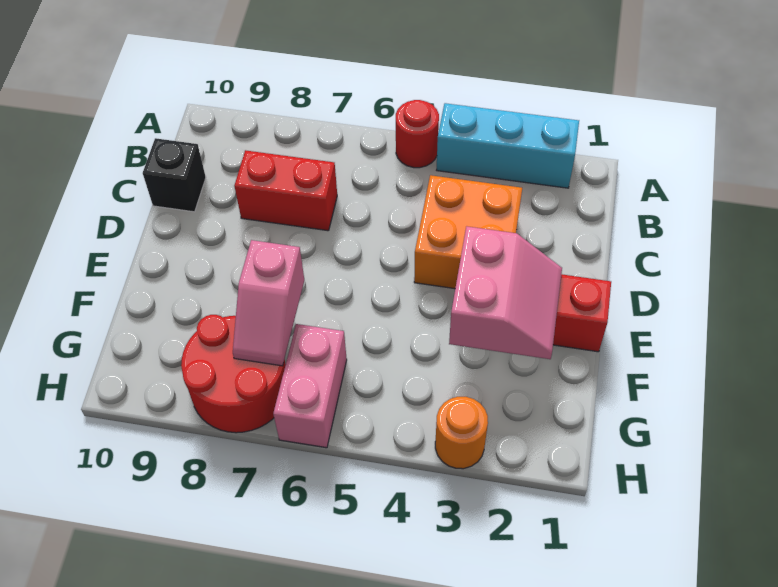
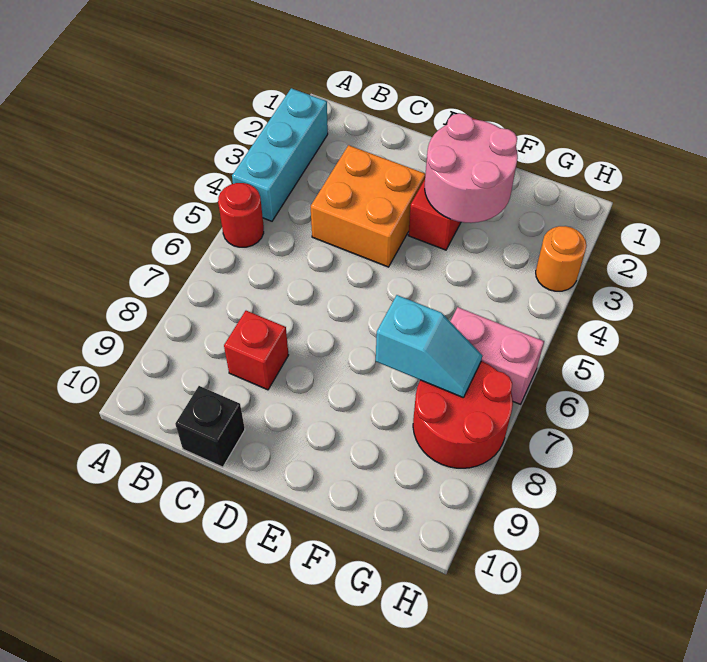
red brick C7:C8 level 1 -> red brick C8 level 1
pink slope E2:F3 level 2 top 3 -> pink round brick E2:F3 level 2
pink slope F7:G7 level 2 top F -> cyan slope F7:G7 level 2 top F

